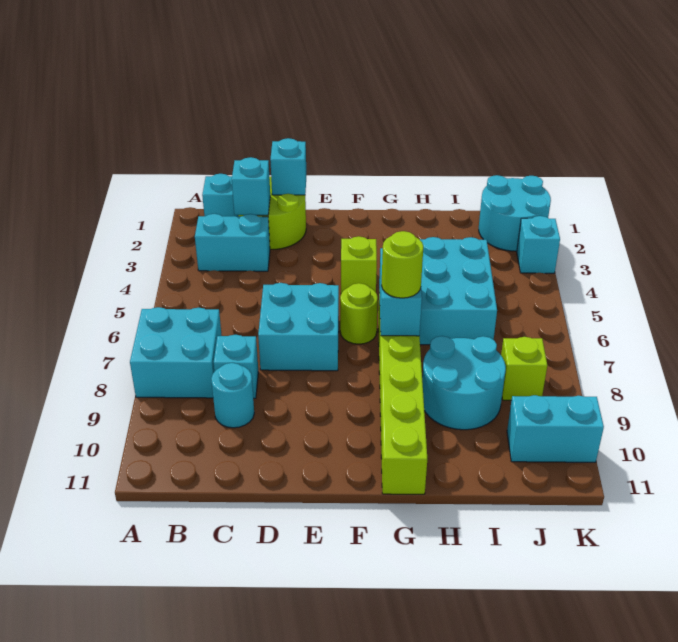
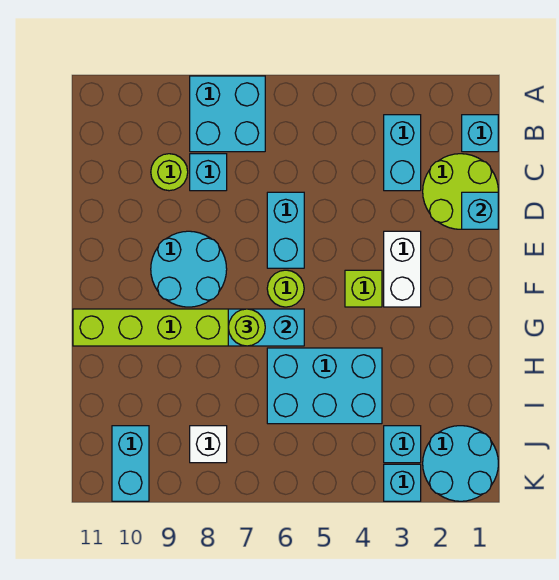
cyan brick C2 level 2 -> cyan brick J3 level 1
cyan round brick C9 level 1 -> lime round brick C9 level 1
cyan brick D6:E7 level 1 -> cyan brick D6:E6 level 1
none -> white brick E3:F3 level 1
cyan round brick H8:I9 level 1 -> cyan round brick E8:F9 level 1
lime brick J8 level 1 -> white brick J8 level 1

